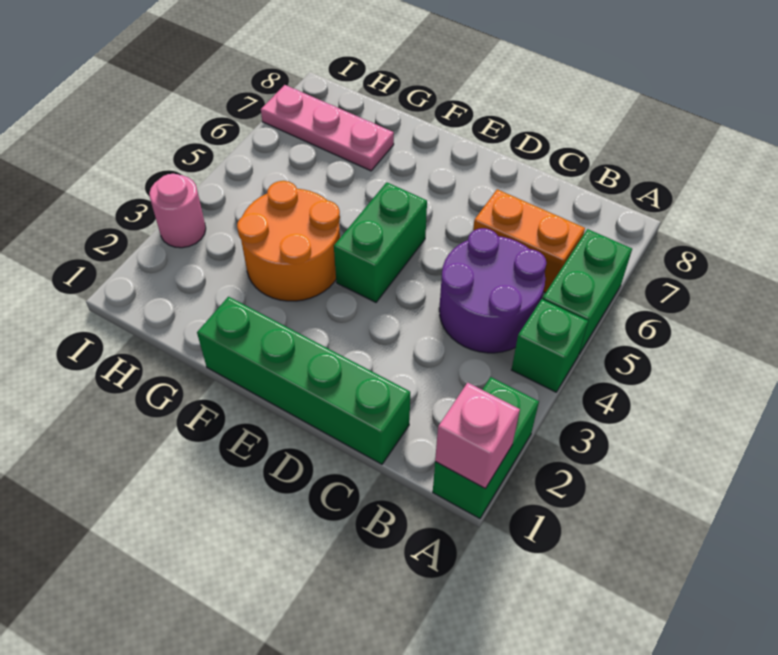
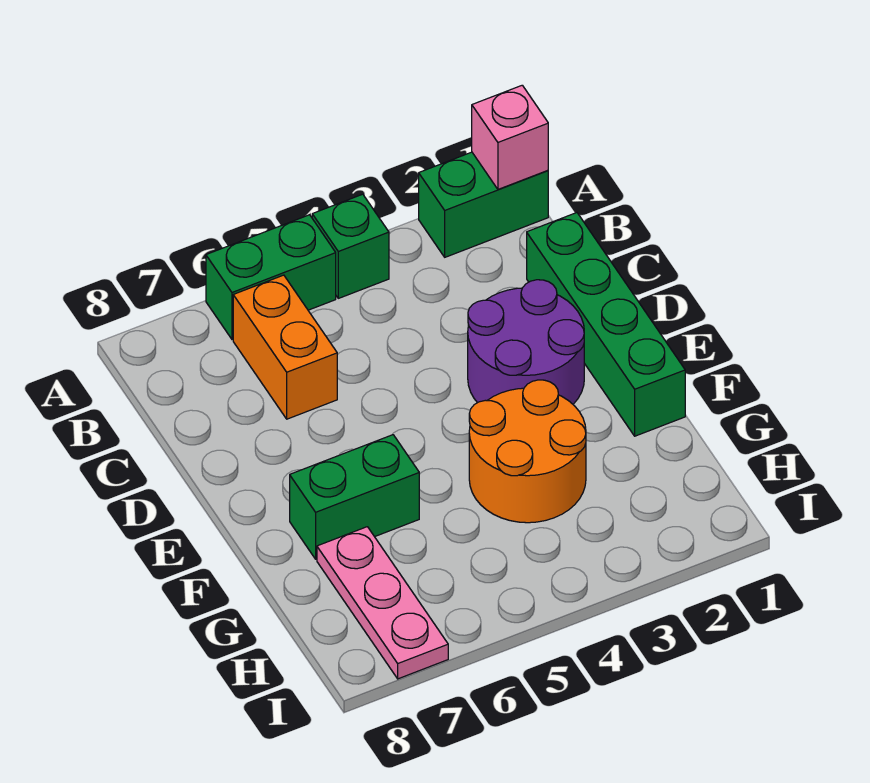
purple round brick B4:C5 level 1 -> purple round brick D2:E3 level 1
green brick E4:E5 level 1 -> green brick F6:F7 level 1
pink round brick I3 level 1 -> none

